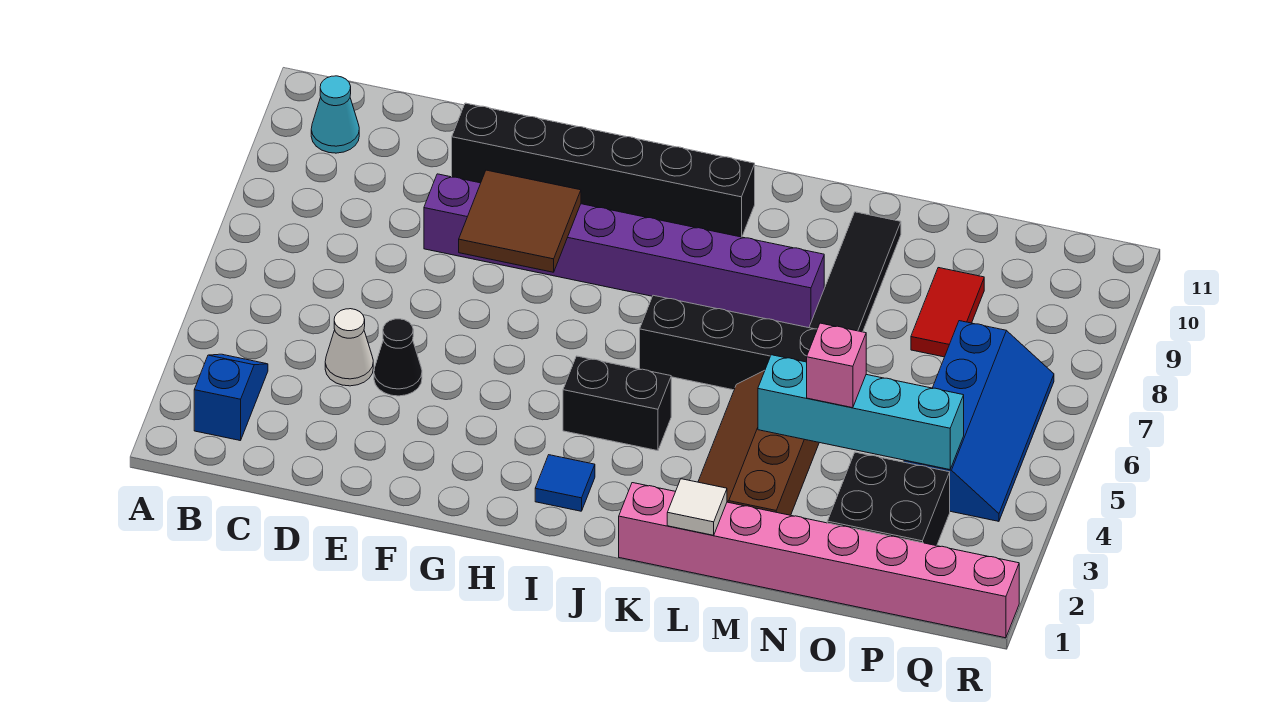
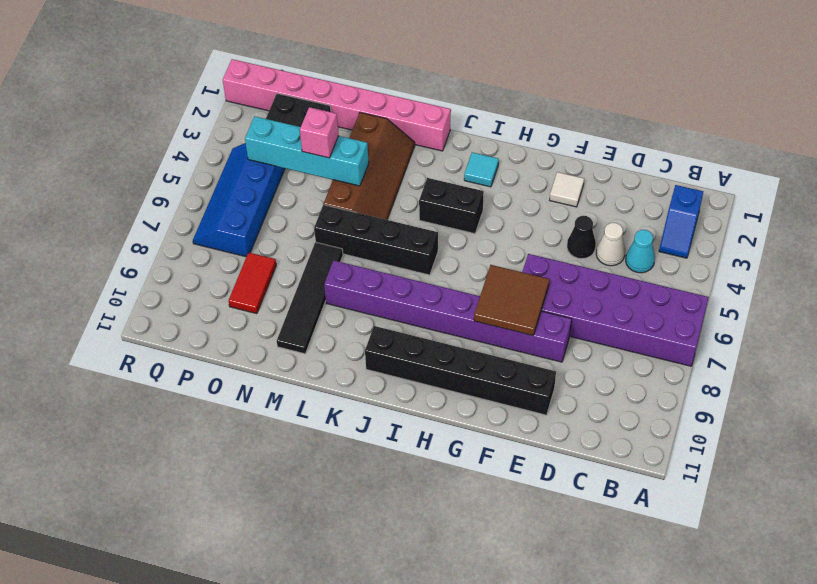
none -> purple brick A6:F7 level 1
cyan cone B10 level 1 -> cyan cone C4 level 1
blue tile I2 level 1 -> cyan tile I2 level 1
white tile L1 level 2 -> white tile F2 level 1

